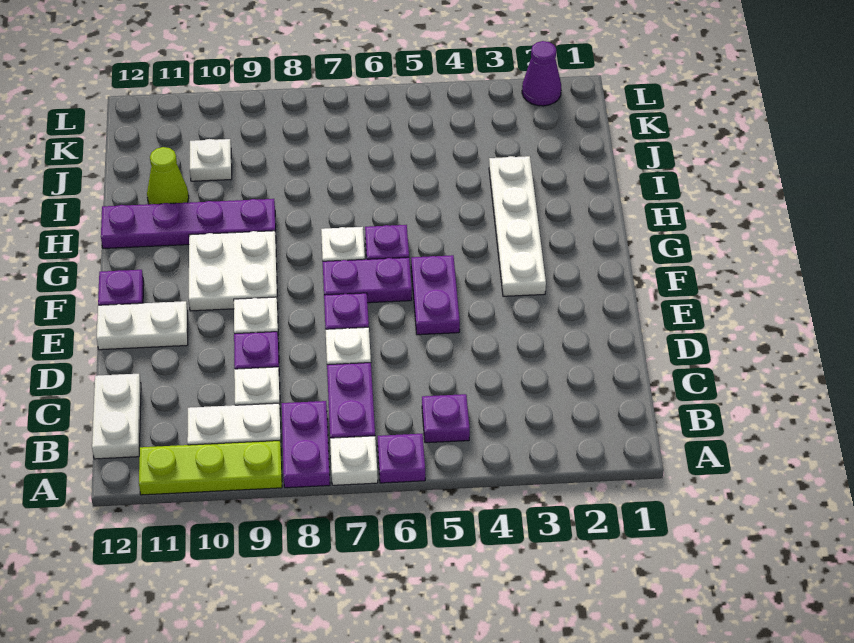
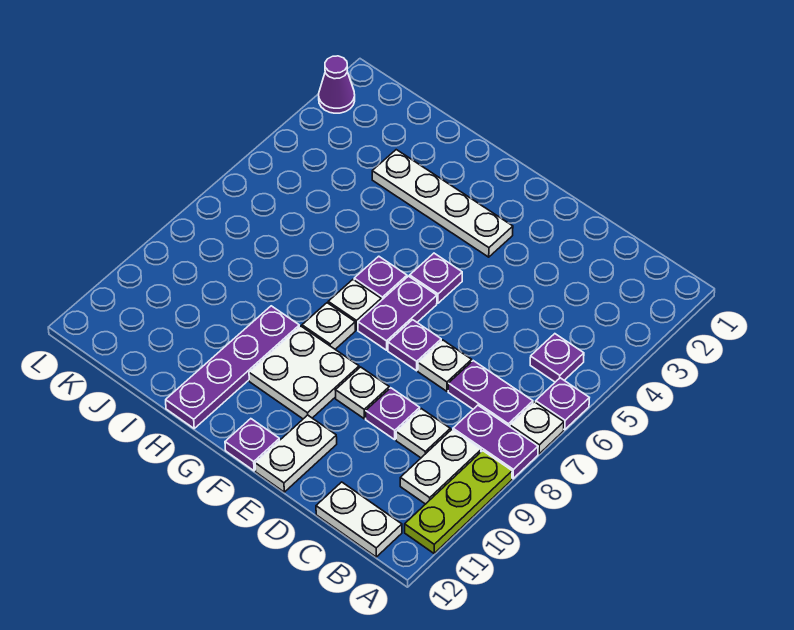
purple plate E5:F5 level 1 -> purple plate F5 level 1
lime cone I11 level 1 -> none
white plate J10 level 1 -> white plate G8 level 1

